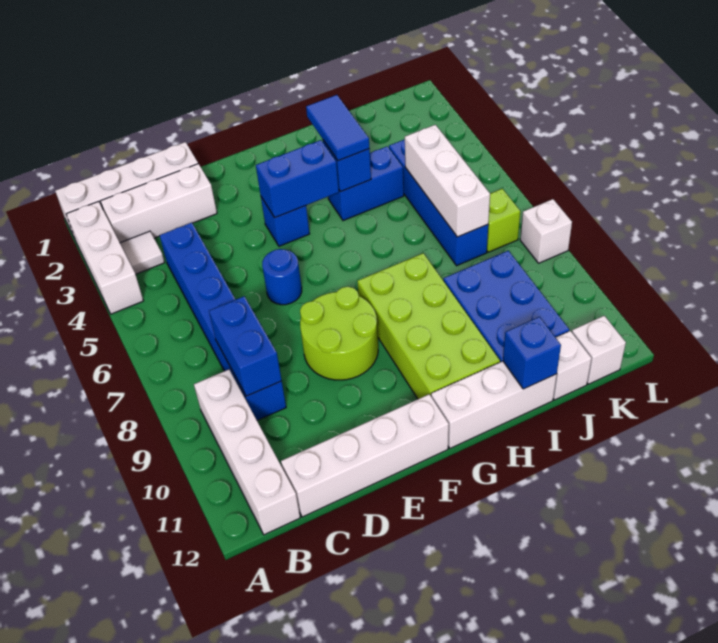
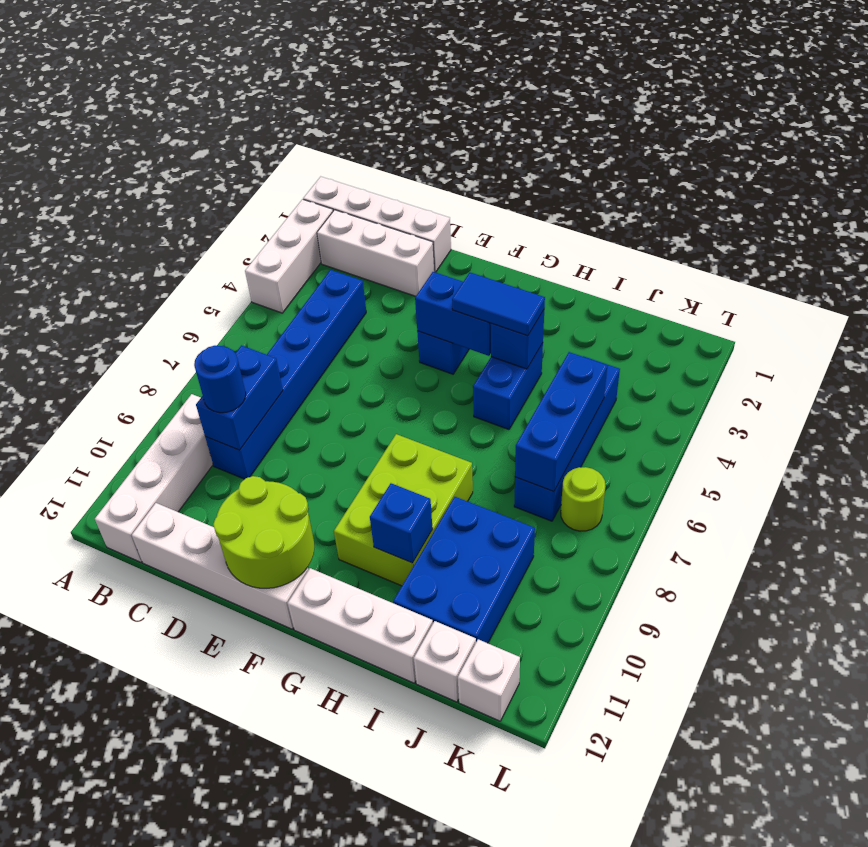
white tile B3 level 1 -> none
blue round brick E6 level 1 -> blue round brick C9 level 3
lime round brick E8:F9 level 1 -> lime round brick E11:F12 level 2
lime brick G8:H11 level 1 -> lime brick G8:H10 level 1
blue tile H3:H4 level 3 -> blue tile G4:H4 level 3
blue brick H4:I4 level 1 -> blue brick H4:H5 level 1
blue brick I12 level 2 -> blue brick H10 level 2
white brick J5:J7 level 2 -> blue brick J5:J7 level 2
lime brick K7 level 1 -> lime round brick K7 level 1
white brick L8 level 1 -> none

